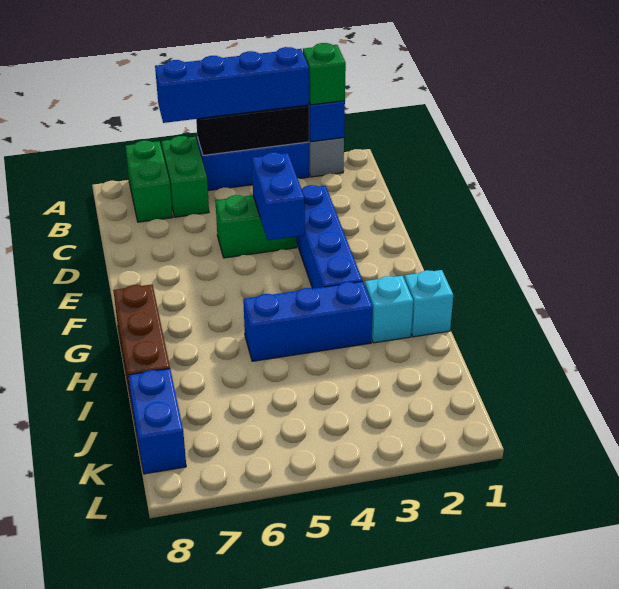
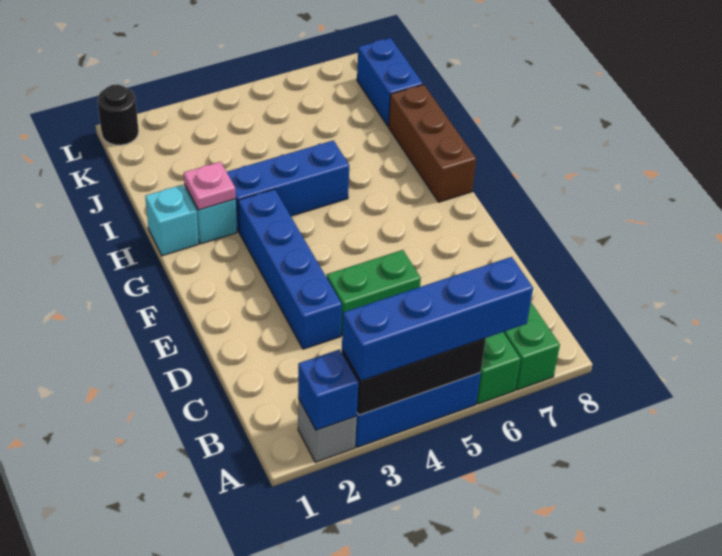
green brick A2 level 3 -> none
blue brick D4:E4 level 2 -> none
none -> pink plate H2 level 2
none -> black round brick L1 level 1

